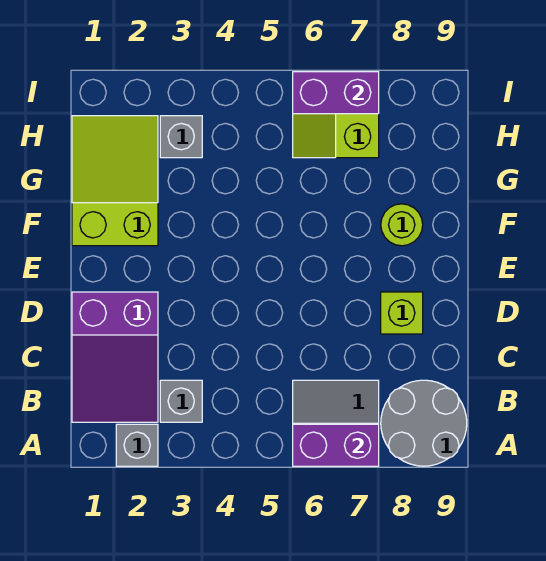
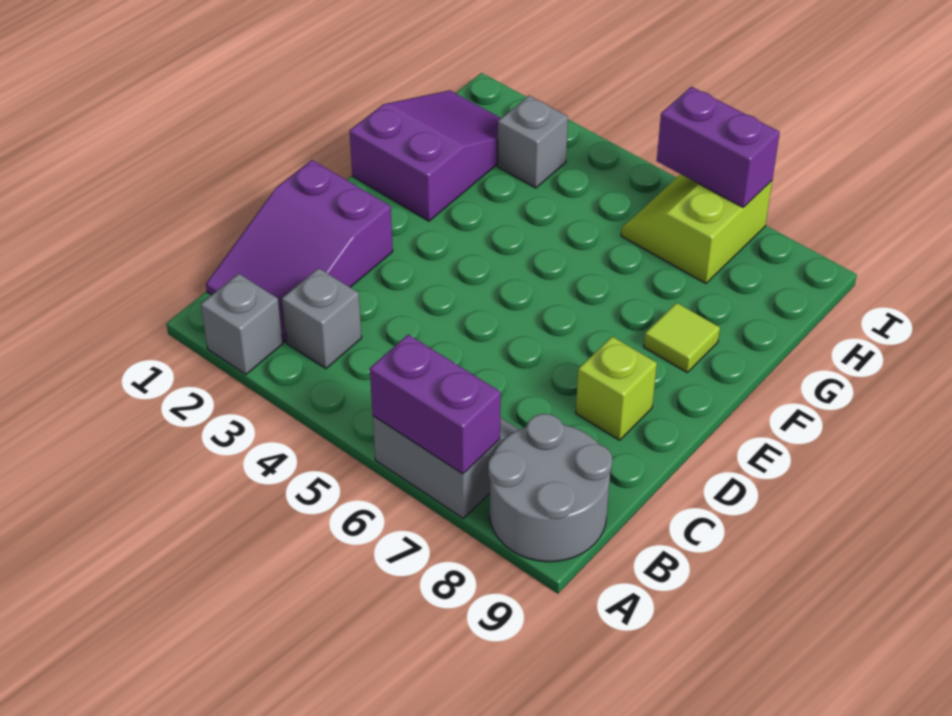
lime slope F1:H2 level 1 top F -> purple slope F1:H2 level 1 top F
lime round brick F8 level 1 -> lime tile F8 level 1

